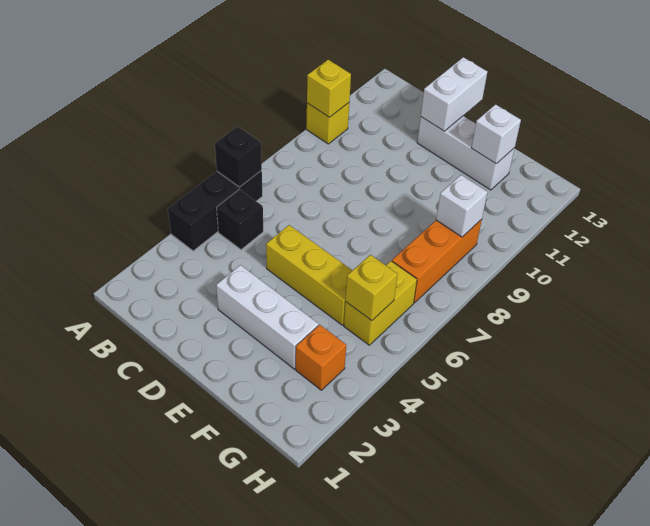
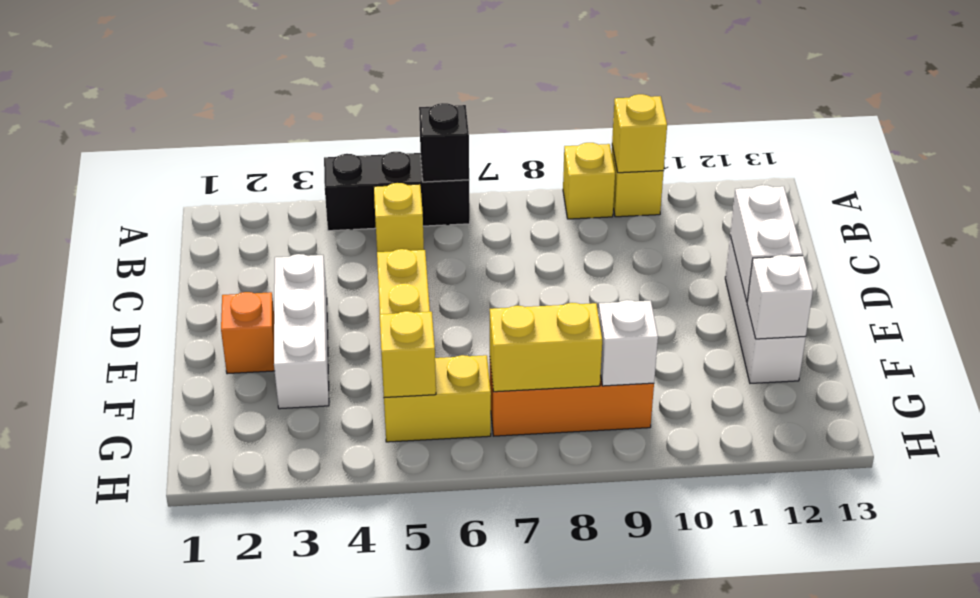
none -> yellow brick A9 level 1
black brick B5 level 1 -> yellow brick B5 level 1
white brick D12:D13 level 2 -> white brick D12:E12 level 2
orange brick G3 level 1 -> orange brick E2 level 1
none -> yellow brick G7:G8 level 2

